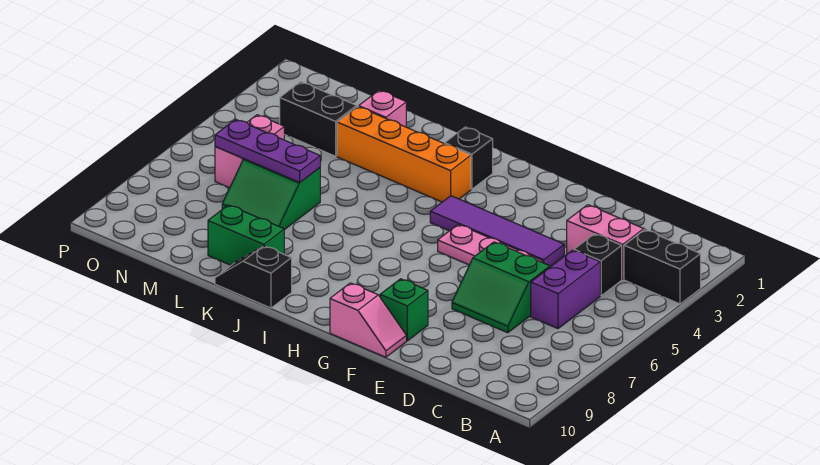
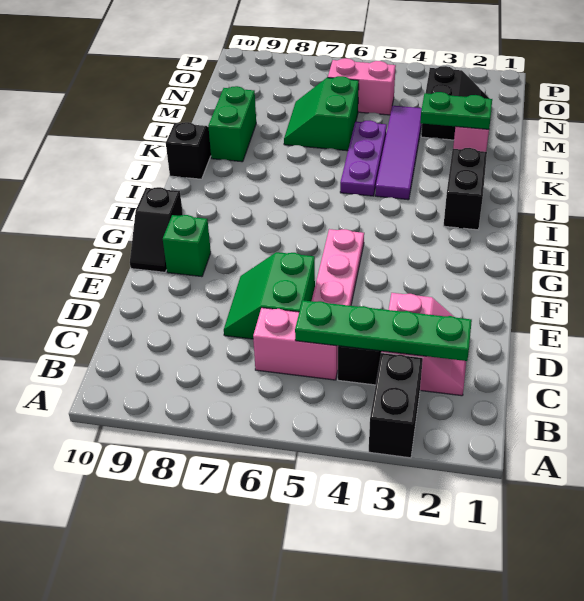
none -> green plate C2:C5 level 2
purple brick C5:C6 level 1 -> pink brick C5:C6 level 1
purple tile E4:H4 level 1 -> purple tile J4:M4 level 1
pink slope F10:G10 level 1 top G -> black slope F10:G10 level 1 top G
black brick I2 level 1 -> black brick I2:J2 level 1
orange brick I3:L3 level 1 -> none
none -> green plate L2:L3 level 2
purple plate L6:N6 level 2 -> purple plate J5:L5 level 1

